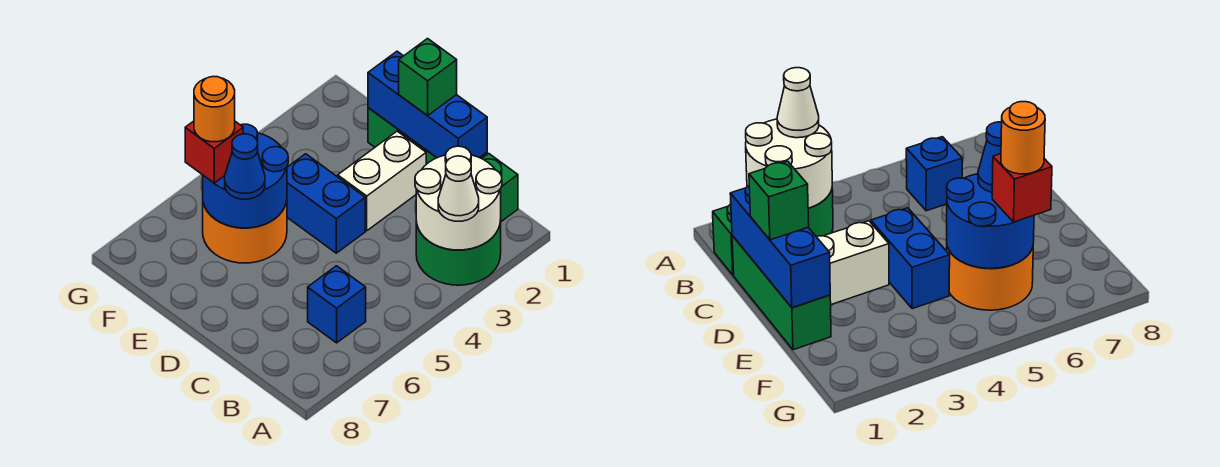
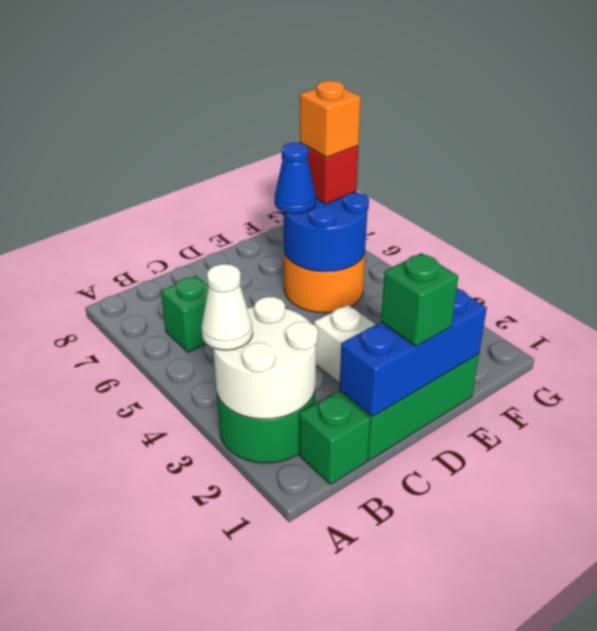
blue brick B6 level 1 -> green brick B6 level 1
blue brick D4:E4 level 1 -> none
orange round brick F6 level 4 -> orange brick F6 level 4

